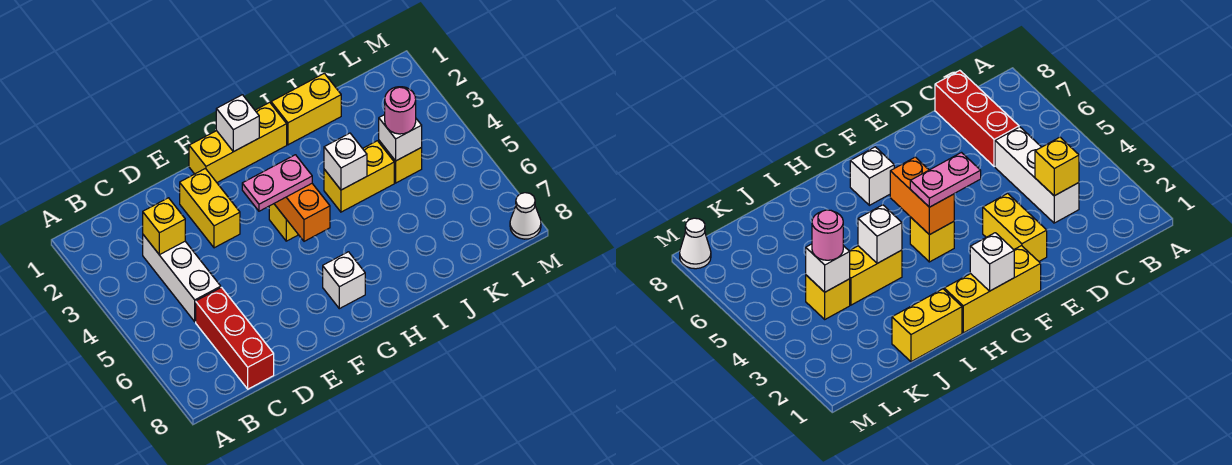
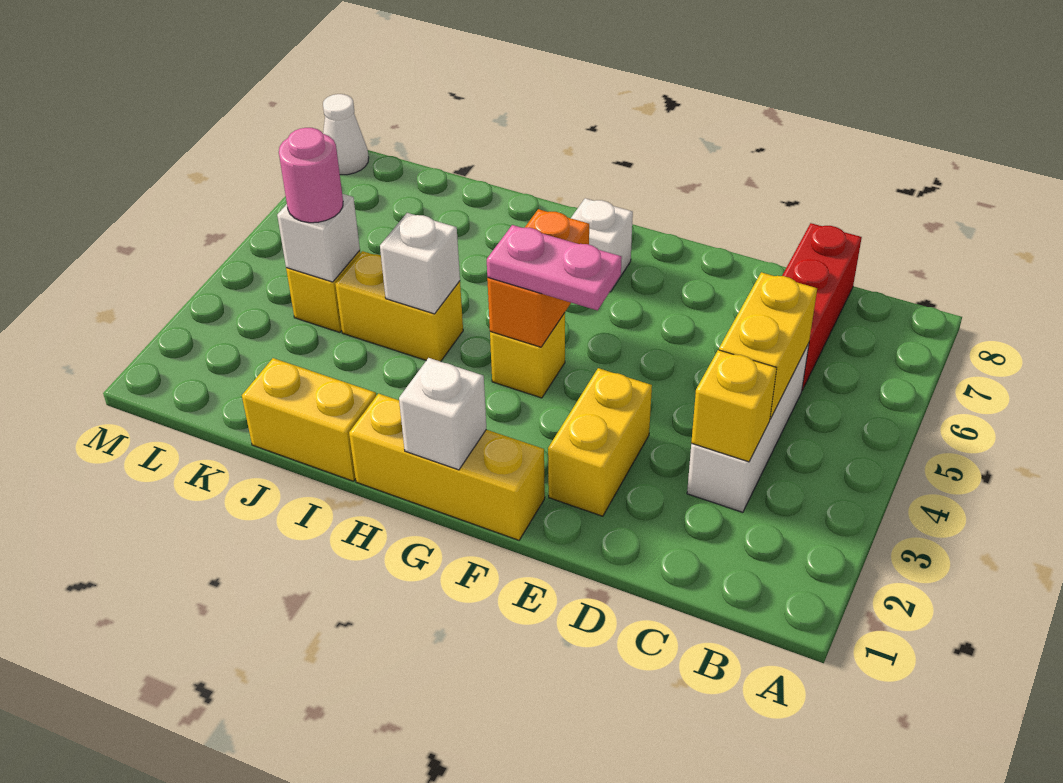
none -> yellow brick C4:C5 level 2

